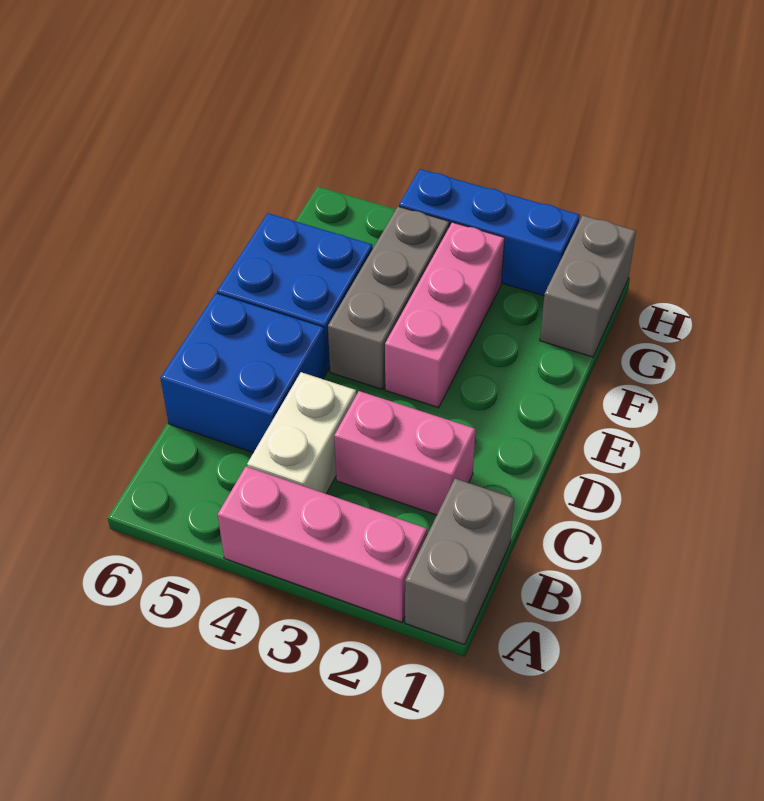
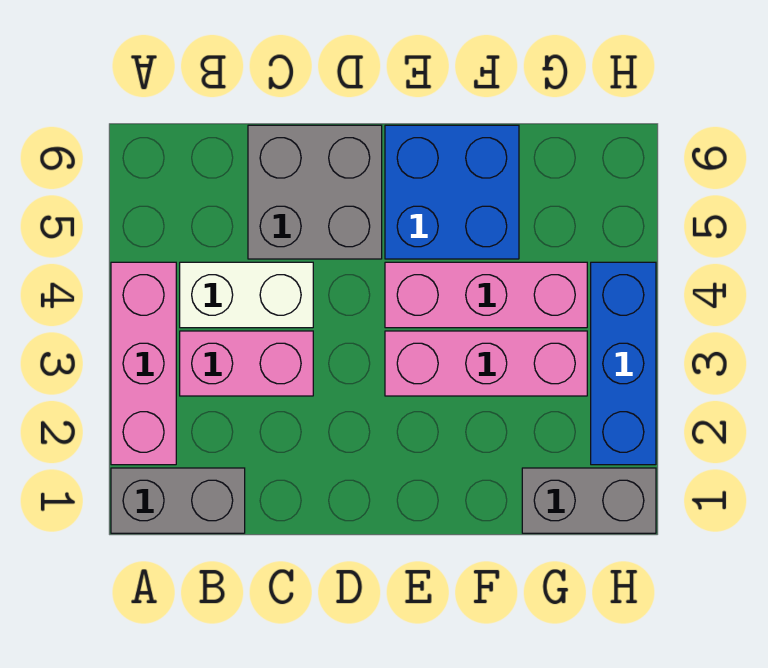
pink brick C2:C3 level 1 -> pink brick B3:C3 level 1
blue brick C5:D6 level 1 -> grey brick C5:D6 level 1
grey brick E4:G4 level 1 -> pink brick E4:G4 level 1

